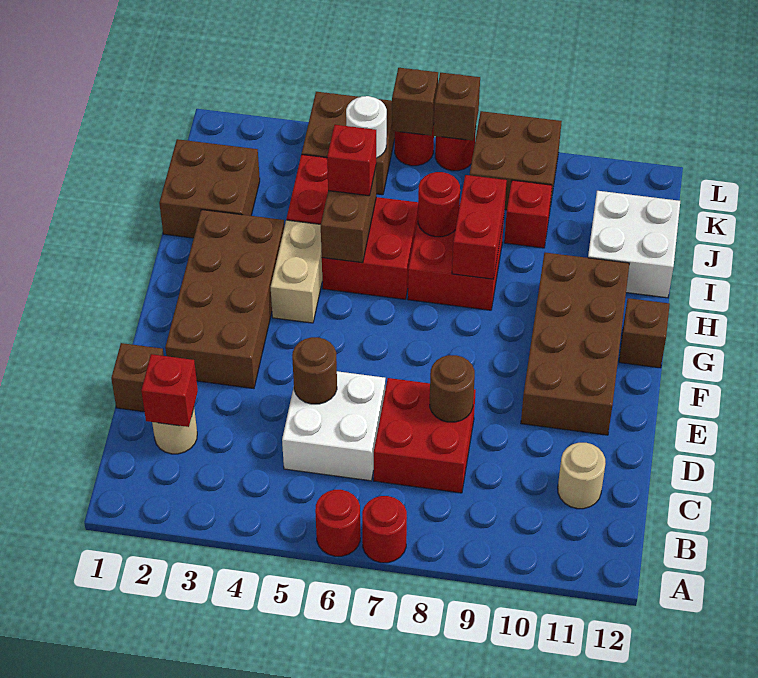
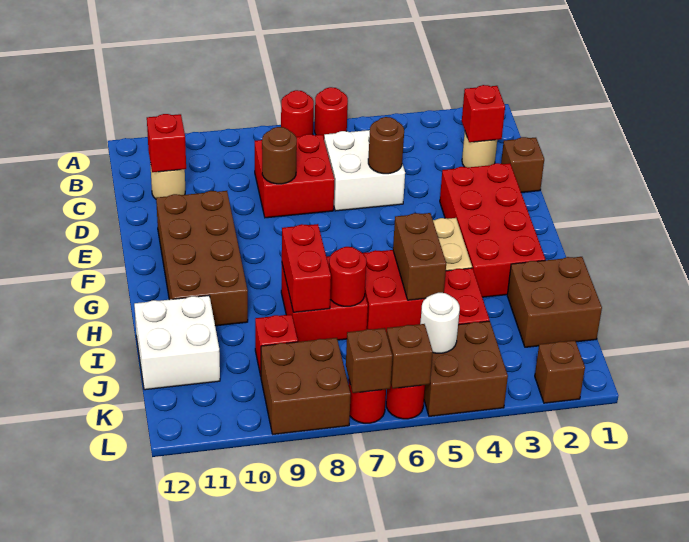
brown brick E2:H3 level 1 -> red brick E2:H3 level 1
brown brick G12 level 1 -> brown brick L2 level 1
red brick I5 level 3 -> red brick C11 level 2

